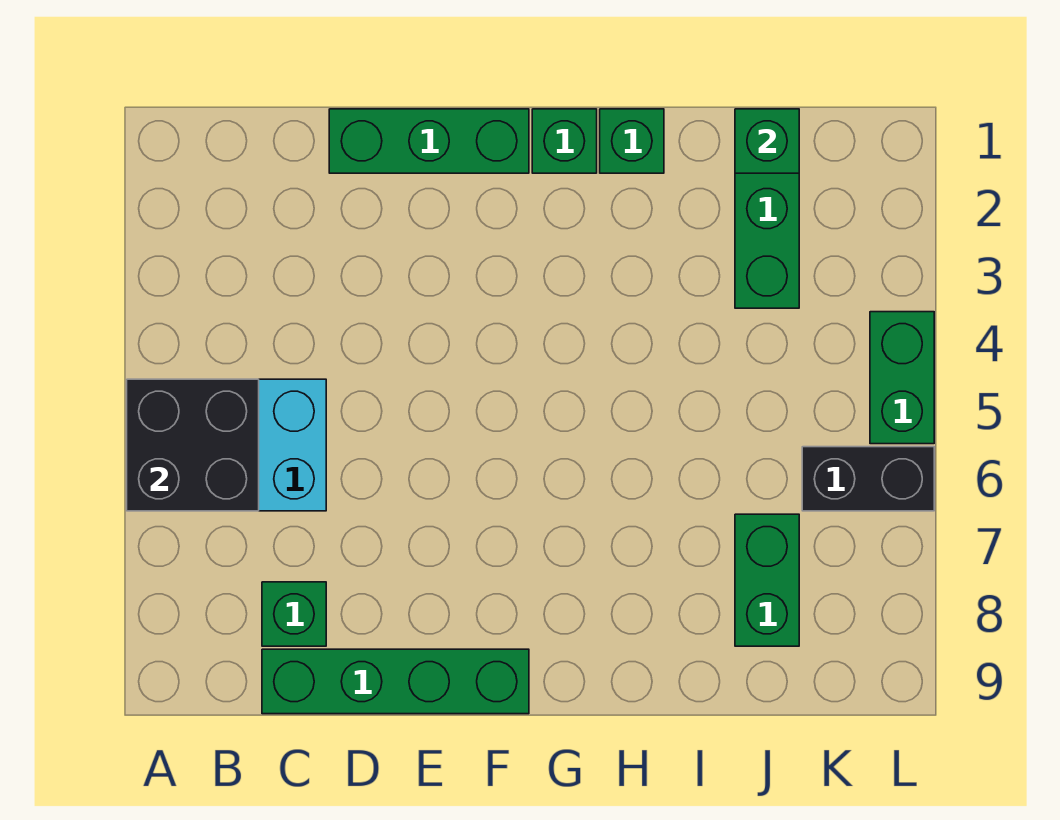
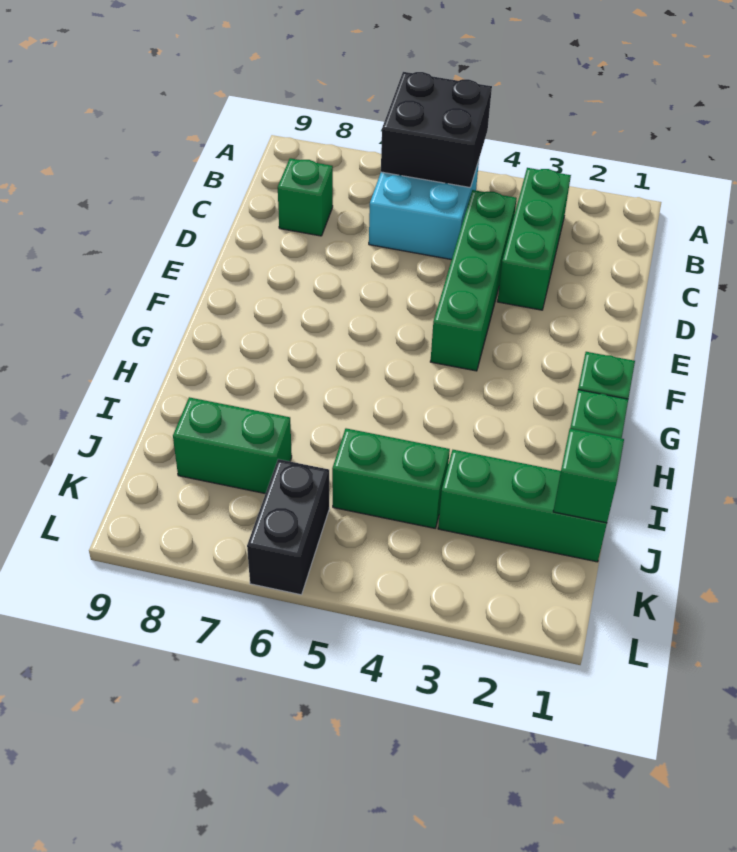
green brick C9:F9 level 1 -> green brick C4:F4 level 1
green brick D1:F1 level 1 -> green brick B3:D3 level 1
green brick L4:L5 level 1 -> green brick J4:J5 level 1

